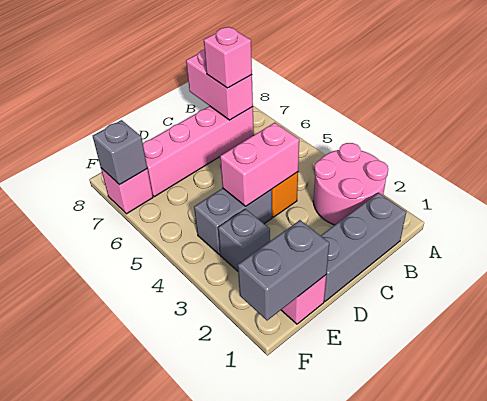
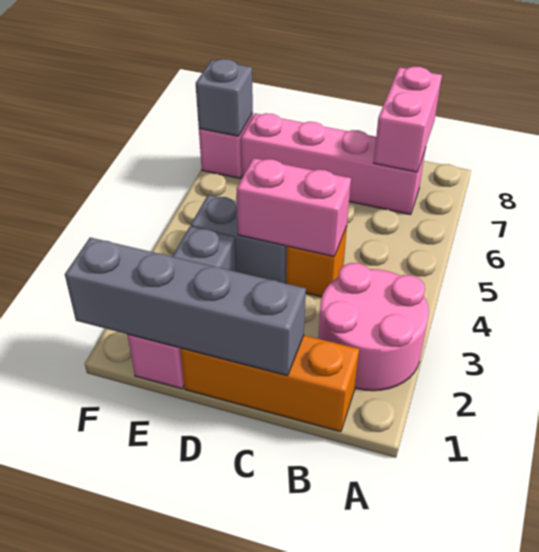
grey brick B1:D1 level 1 -> orange brick B1:D1 level 1
pink brick B7 level 3 -> none
grey brick E1:F1 level 2 -> grey brick C1:F1 level 2

